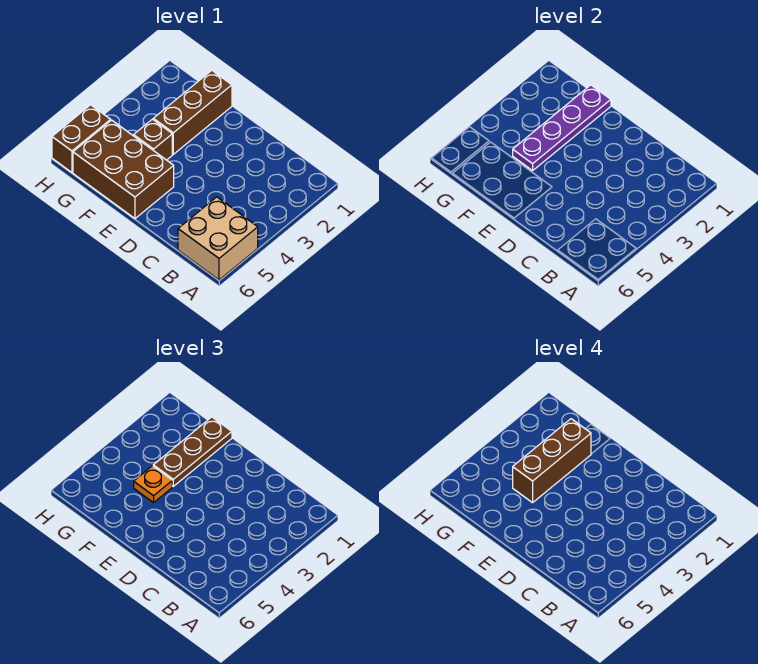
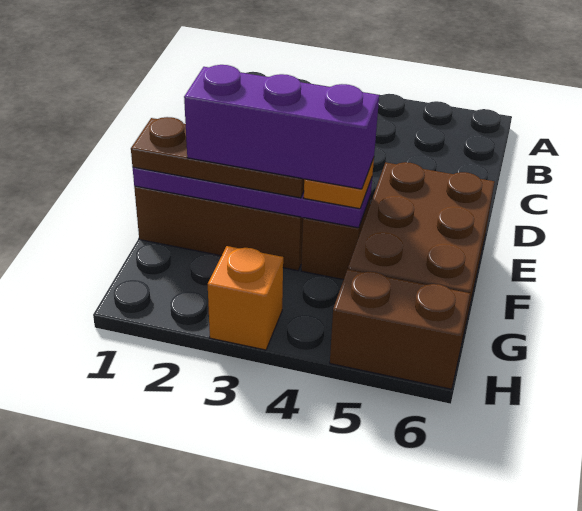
tan brick A5:B6 level 1 -> none
brown brick F2:F4 level 4 -> purple brick F2:F4 level 4
none -> orange brick H3 level 1

